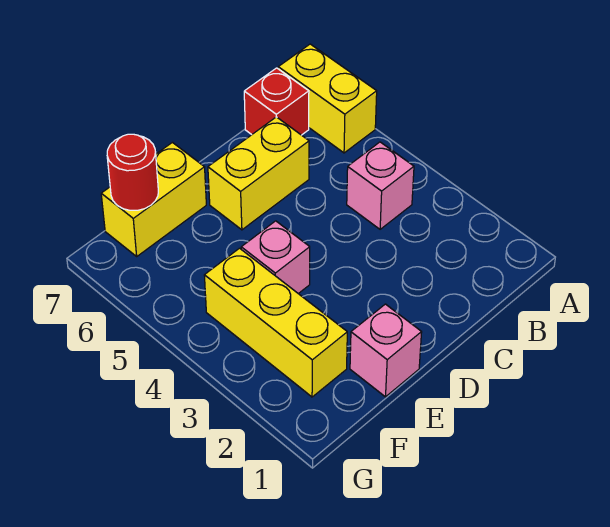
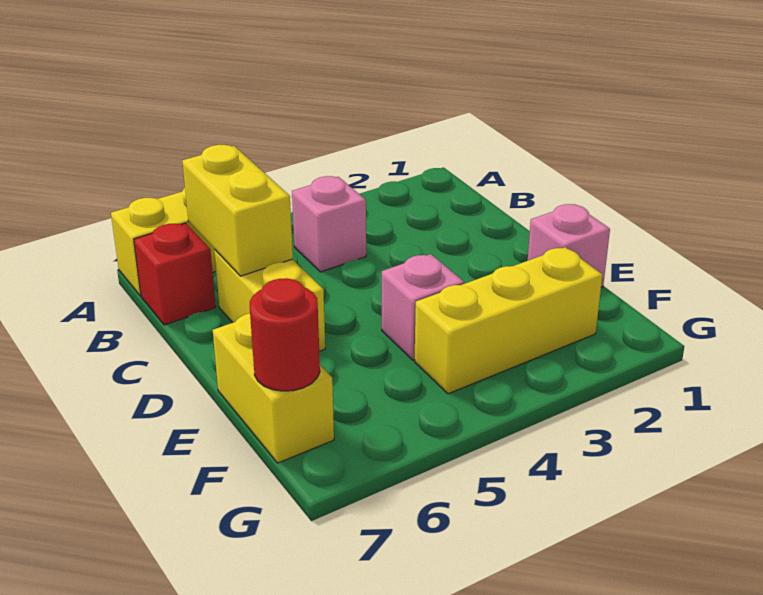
none -> yellow brick B6:C6 level 2

